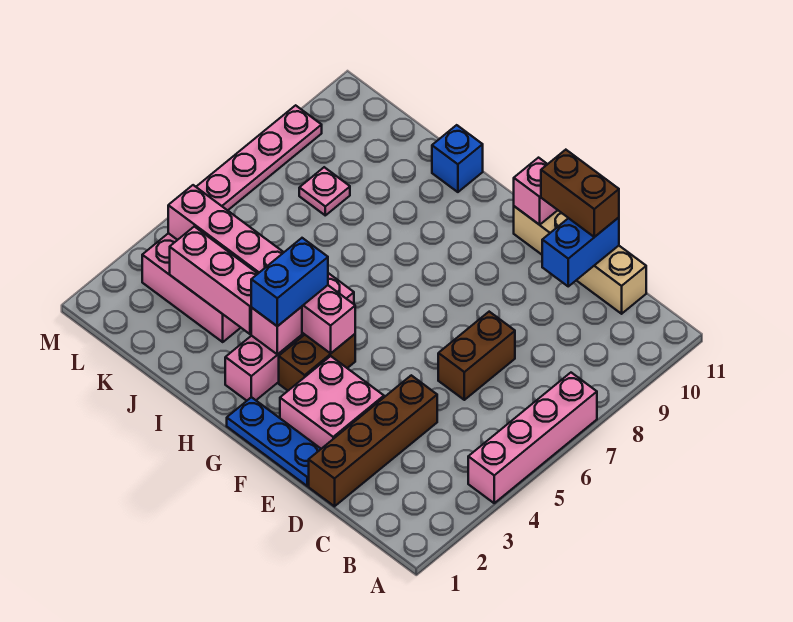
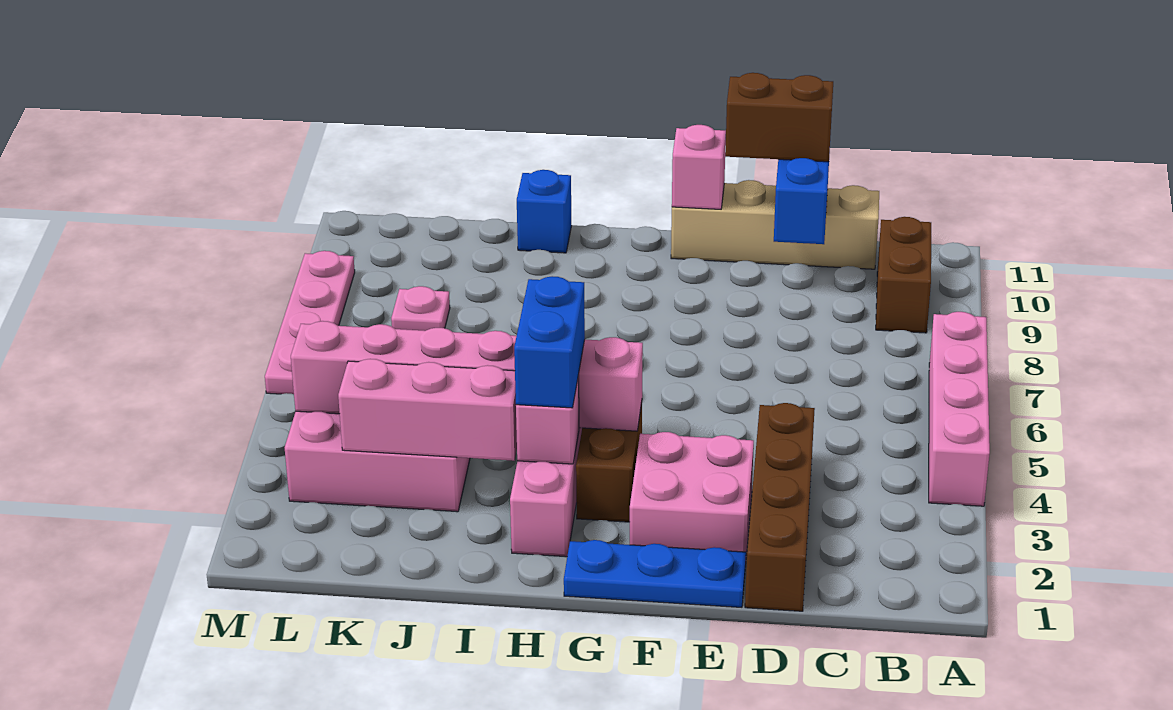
brown brick D6:D7 level 1 -> brown brick B9:B10 level 1

